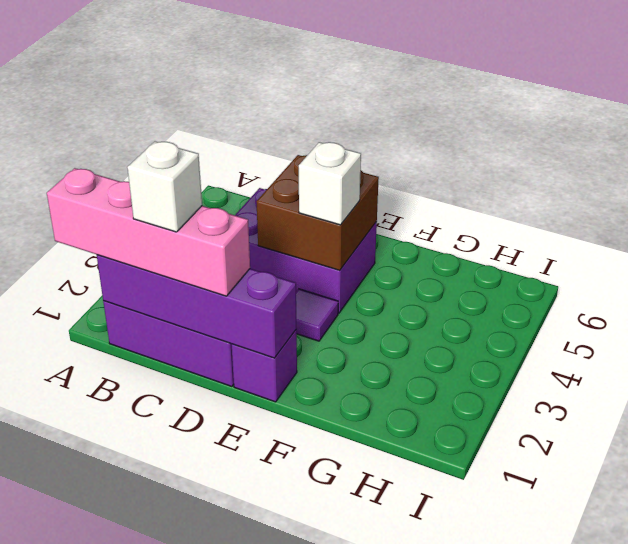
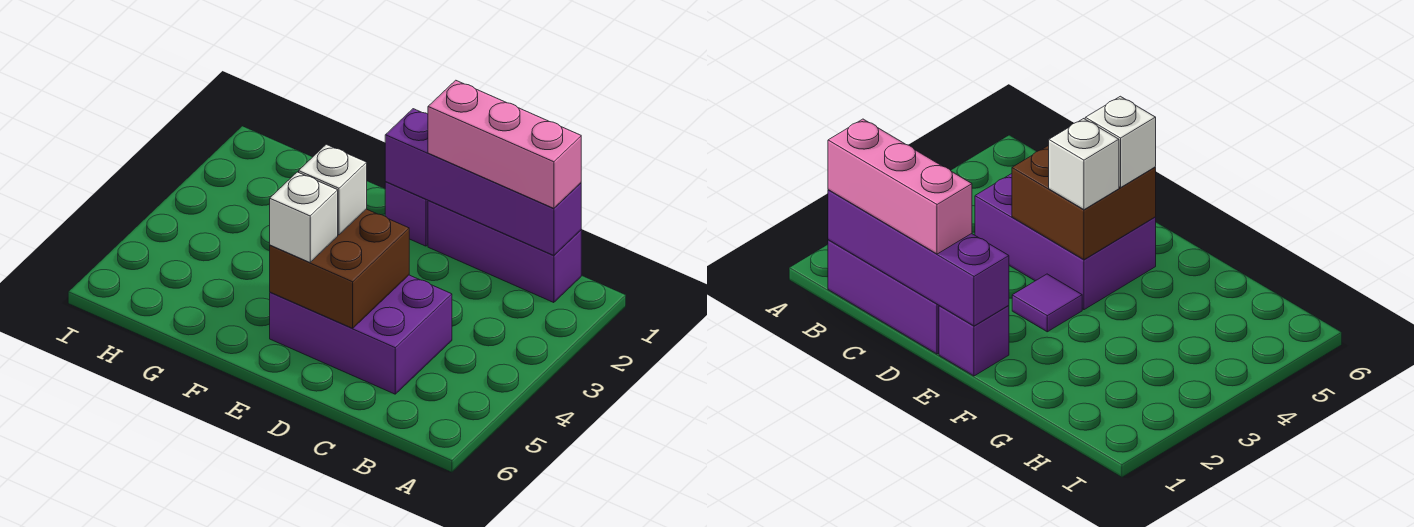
pink brick A1:D1 level 3 -> pink brick B1:D1 level 3
white brick C1 level 4 -> white brick E5 level 3

